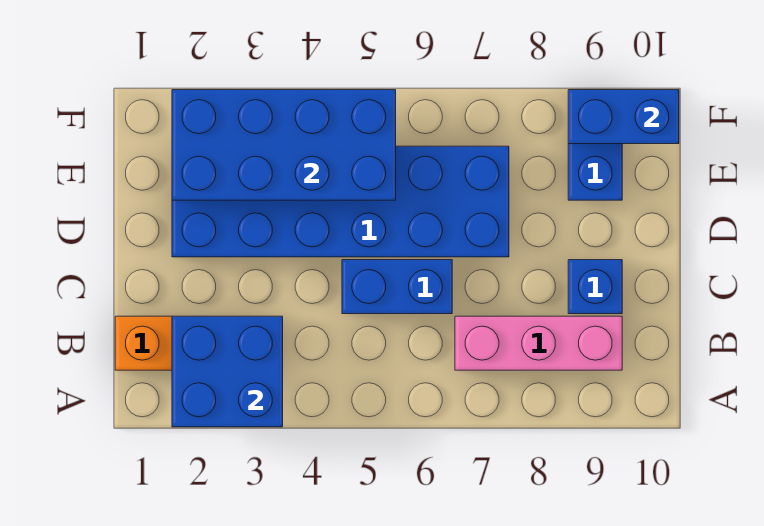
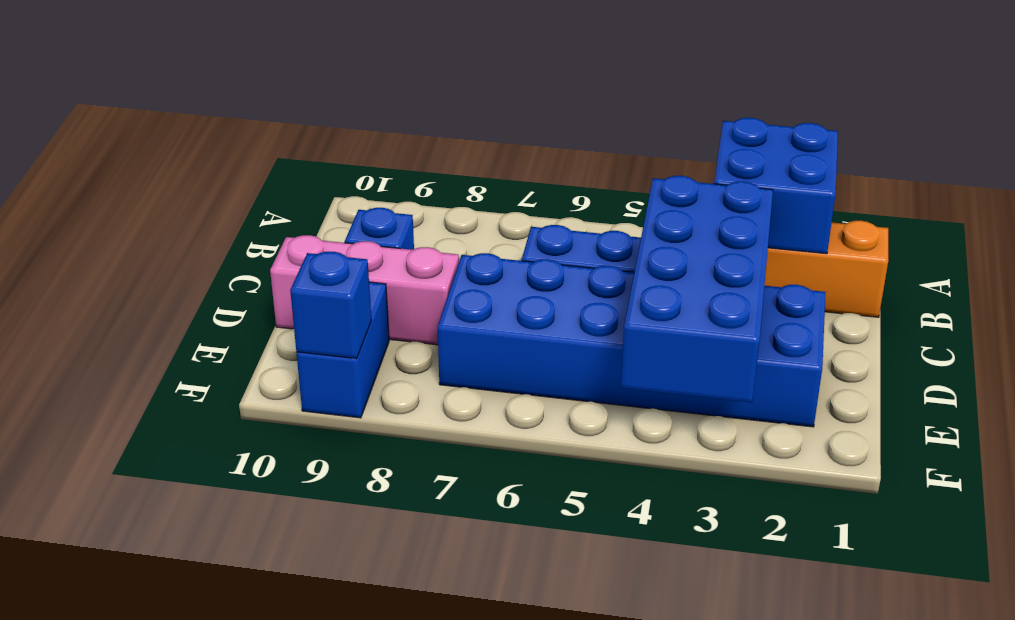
pink brick B7:B9 level 1 -> pink brick D8:D10 level 1
blue brick E2:F5 level 2 -> blue brick C3:F4 level 2
blue brick F9:F10 level 2 -> blue brick F9 level 2

